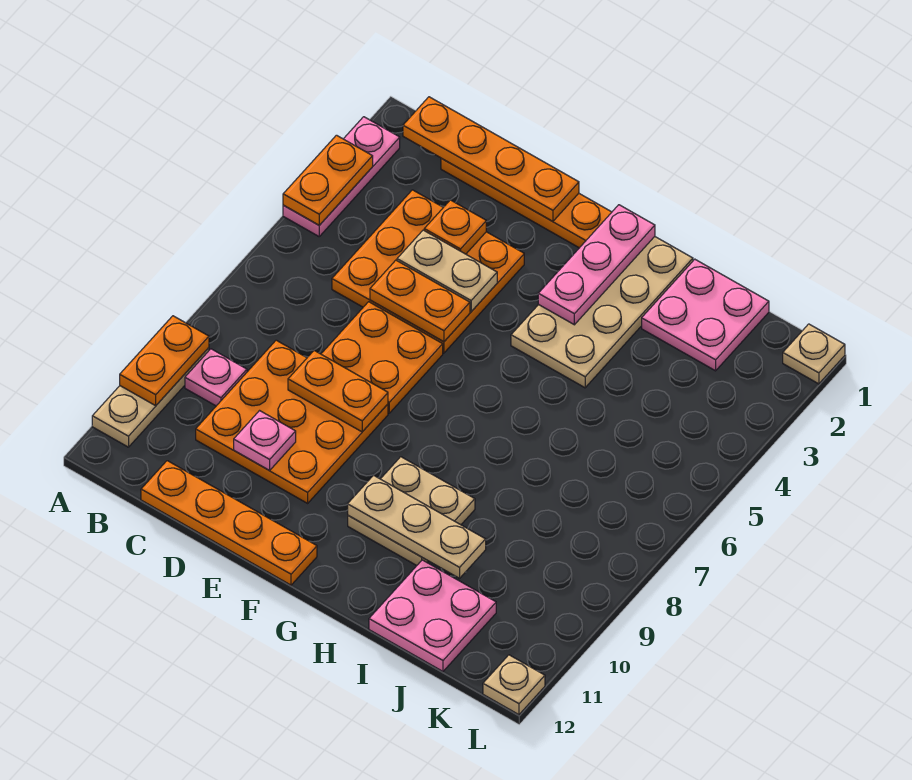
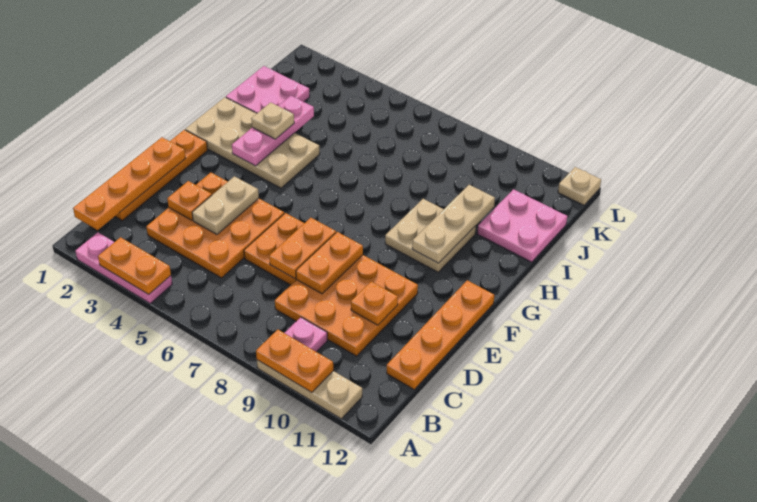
orange plate D5:E5 level 2 -> orange plate D7:E7 level 2
pink plate D10 level 2 -> orange plate D10 level 2
pink plate G1:G3 level 2 -> pink plate G3:I3 level 2
tan plate L1 level 1 -> tan plate H3 level 3

